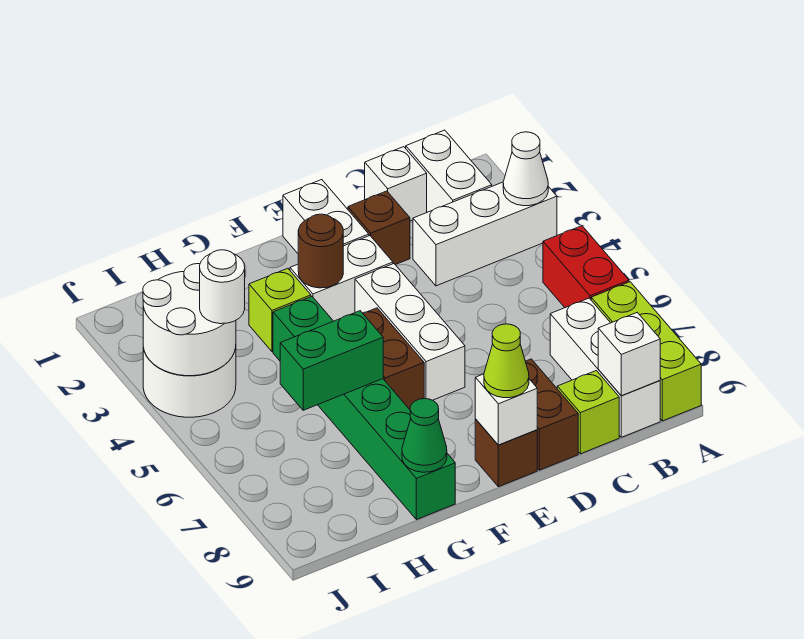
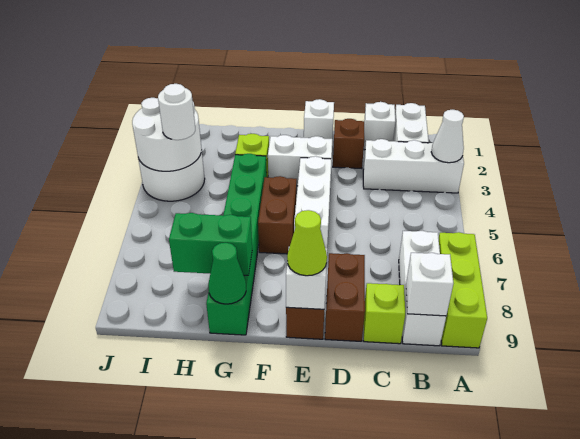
red brick A5:A6 level 1 -> none
white brick E1:E2 level 1 -> white brick E1 level 1
brown round brick F3 level 2 -> none
green brick G6:H6 level 2 -> green brick G8:H8 level 2

